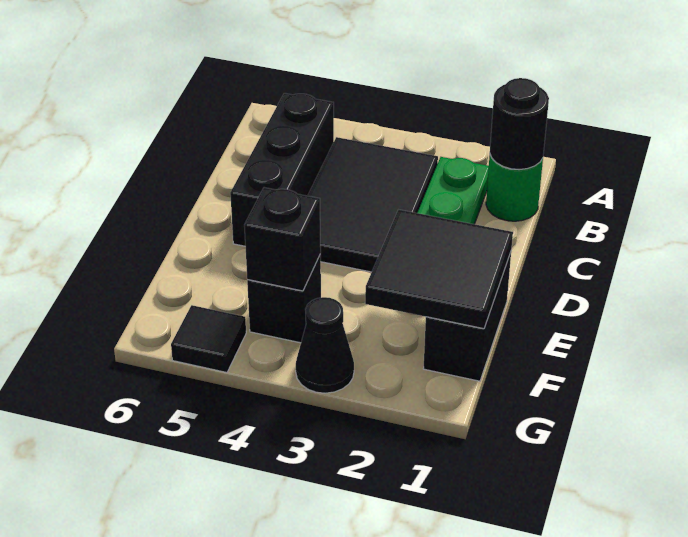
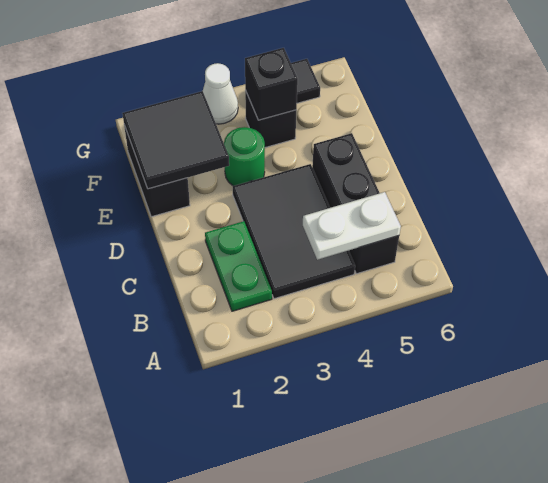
green round brick B1 level 1 -> green round brick E3 level 1
black round brick B1 level 2 -> none
none -> white plate B4:B5 level 2
black cone G3 level 1 -> white cone G3 level 1

